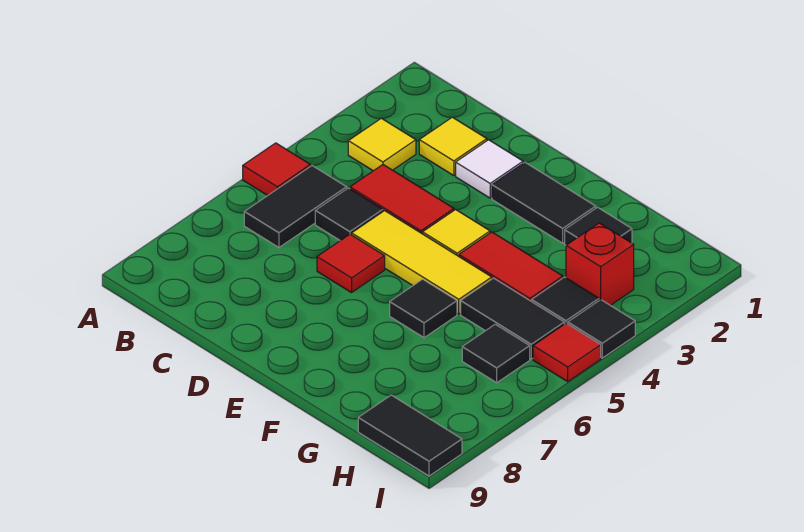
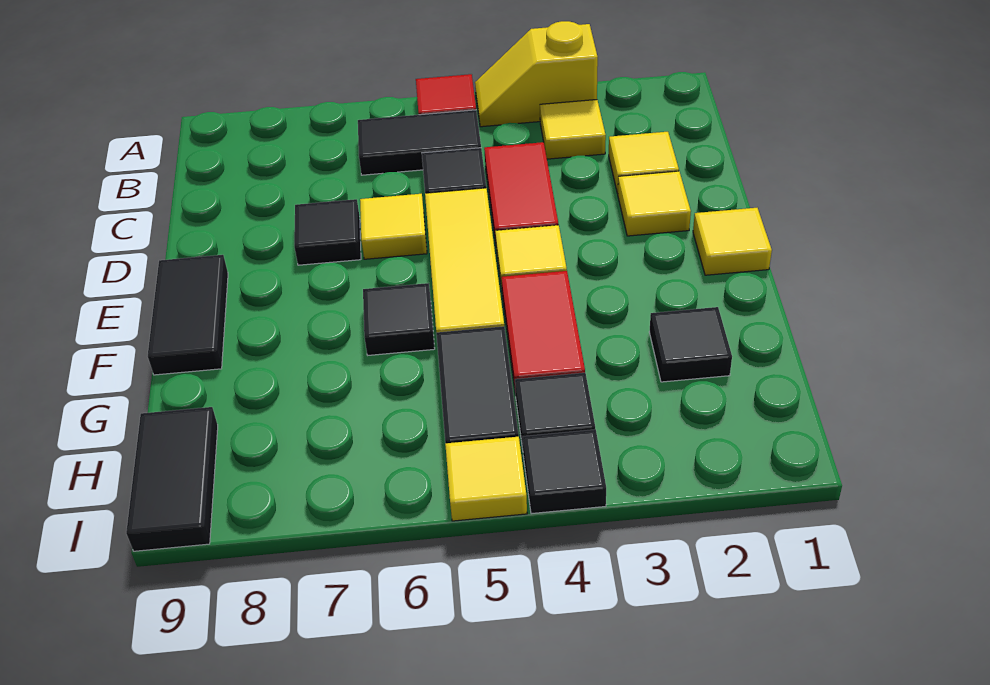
none -> yellow slope A3:A4 level 1 top 3
white tile D2 level 1 -> yellow tile D2 level 1
red tile D6 level 1 -> yellow tile D6 level 1
none -> yellow tile E1 level 1
black tile E2:F2 level 1 -> black tile E9:F9 level 1
red brick H3 level 1 -> none
black tile H6 level 1 -> black tile D7 level 1
red tile I5 level 1 -> yellow tile I5 level 1

